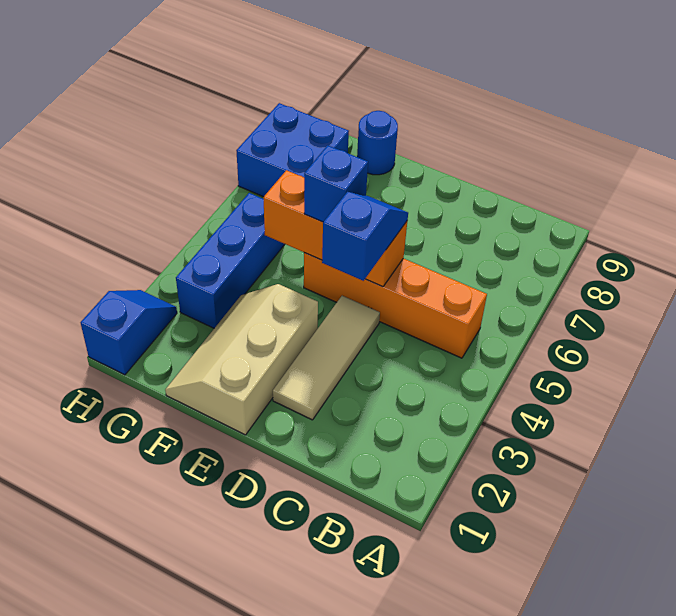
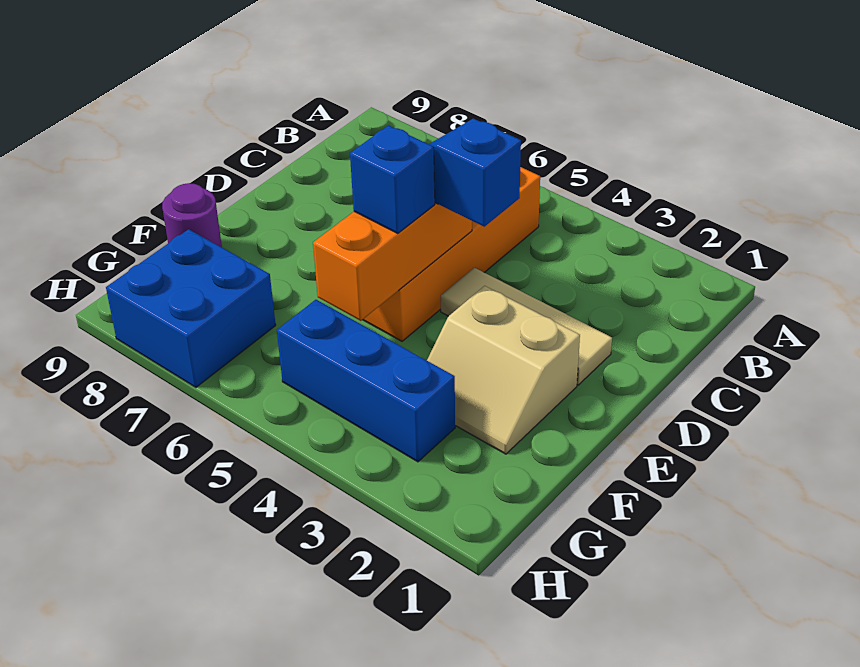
tan slope E1:F3 level 1 top E -> tan slope E2:F3 level 1 top E
blue round brick F9 level 1 -> purple round brick F9 level 1
blue slope H1:H2 level 1 top 1 -> none

